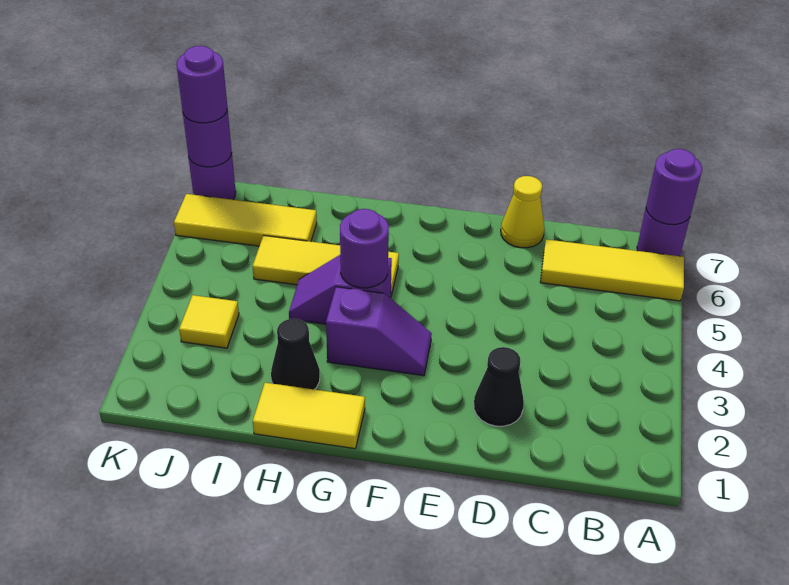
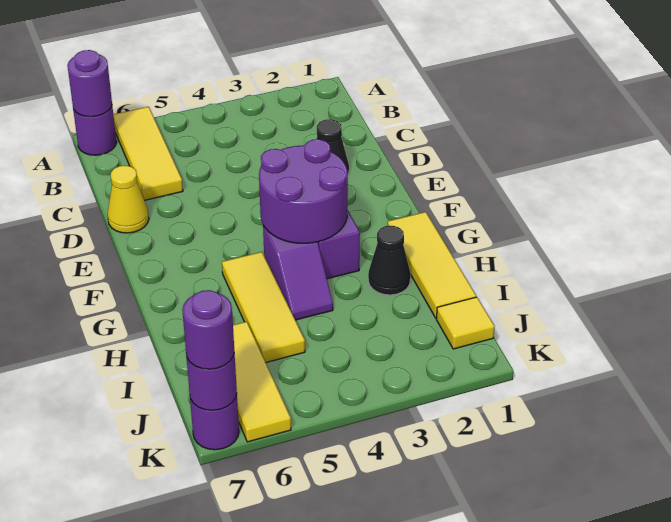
yellow tile G1:H1 level 1 -> yellow tile G1:I1 level 1
purple round brick G4 level 2 -> purple round brick F3:G4 level 2
yellow tile J3 level 1 -> yellow tile J1 level 1

